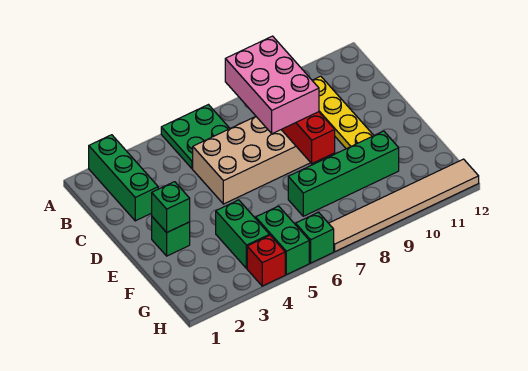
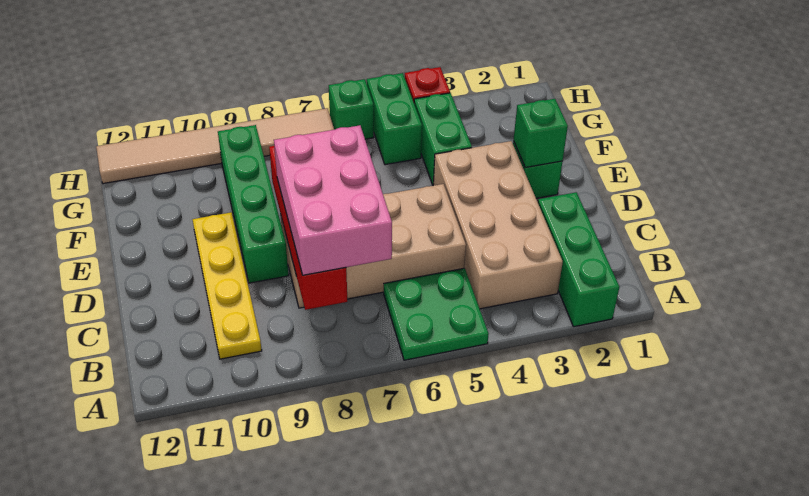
none -> tan brick B3:E4 level 1
green brick F7:F10 level 1 -> green brick D9:G9 level 1

